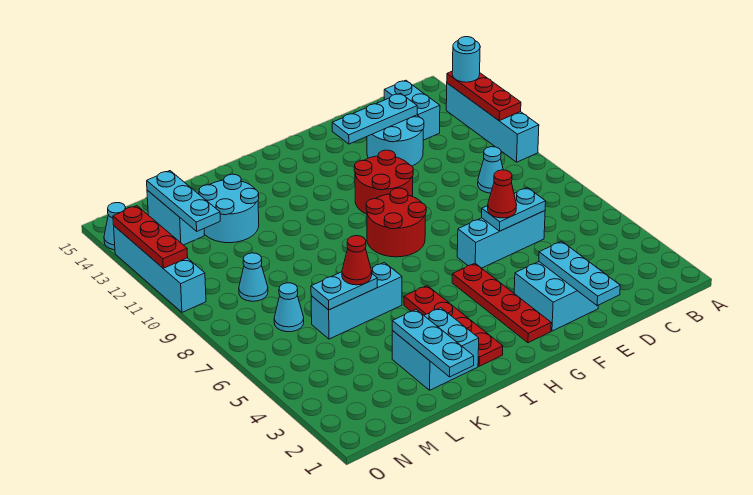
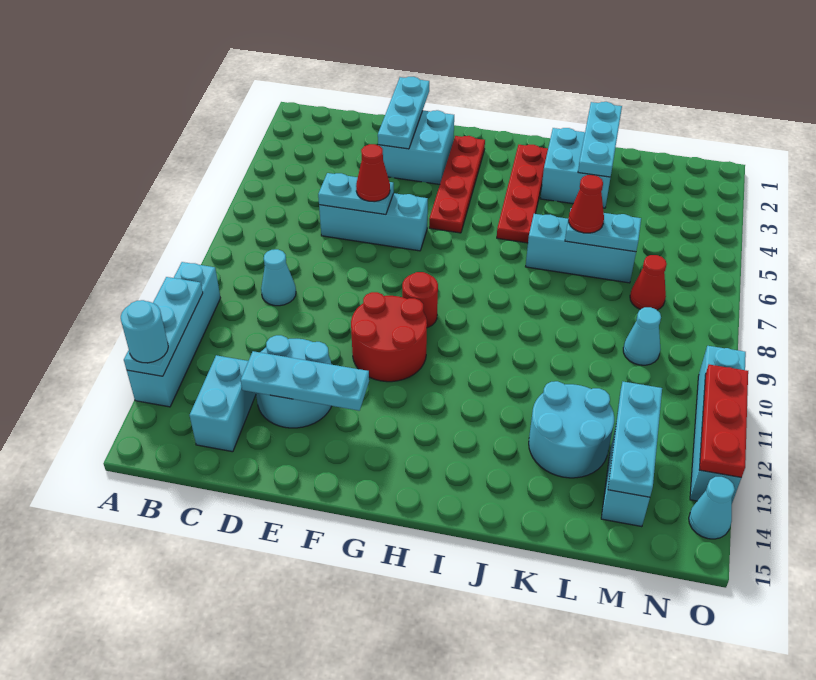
red plate A11:A13 level 2 -> cyan plate A11:A13 level 2
red round brick G8:H9 level 1 -> red round brick G9 level 1
cyan cone M7 level 1 -> red cone M7 level 1

